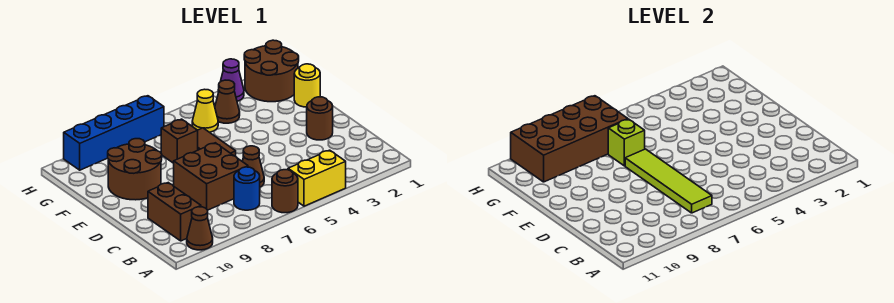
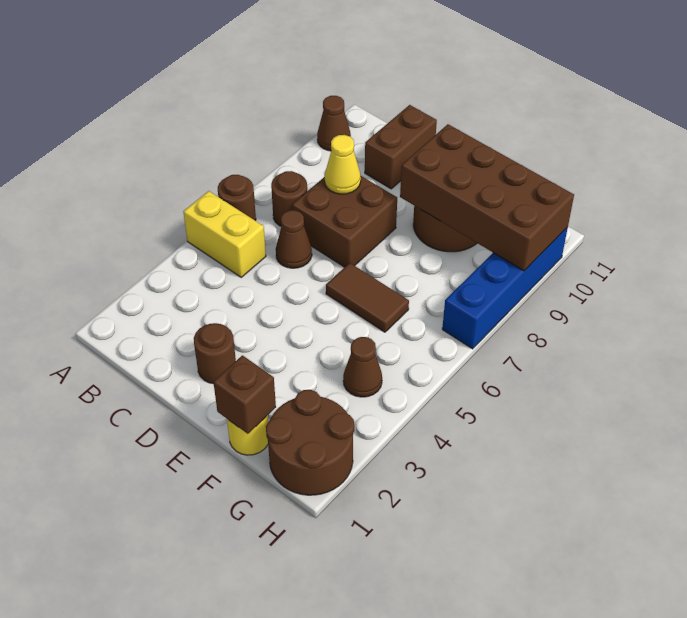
yellow brick A4:A5 level 1 -> yellow brick A5:B5 level 1
blue round brick B7 level 1 -> brown round brick B7 level 1
lime tile B7:E7 level 2 -> none
brown brick B10:C10 level 1 -> brown brick C10:C11 level 1
brown brick F7 level 1 -> brown brick F1 level 2
lime brick F7 level 2 -> none
yellow cone G5 level 1 -> yellow cone C8 level 2
brown brick G7:H10 level 2 -> brown brick E9:H10 level 2
purple cone H3 level 1 -> none

